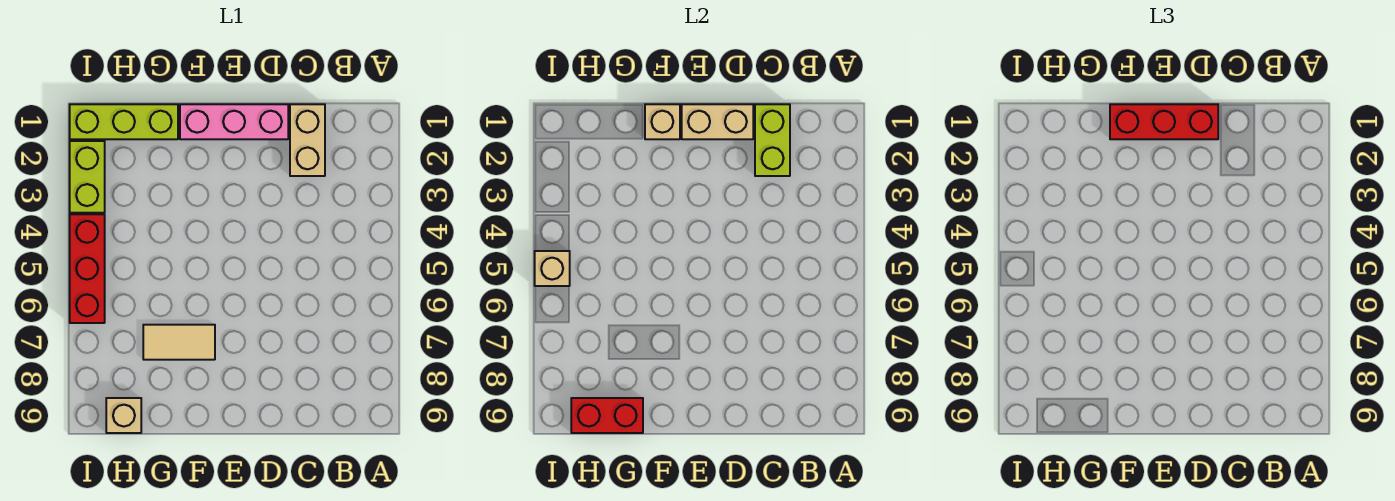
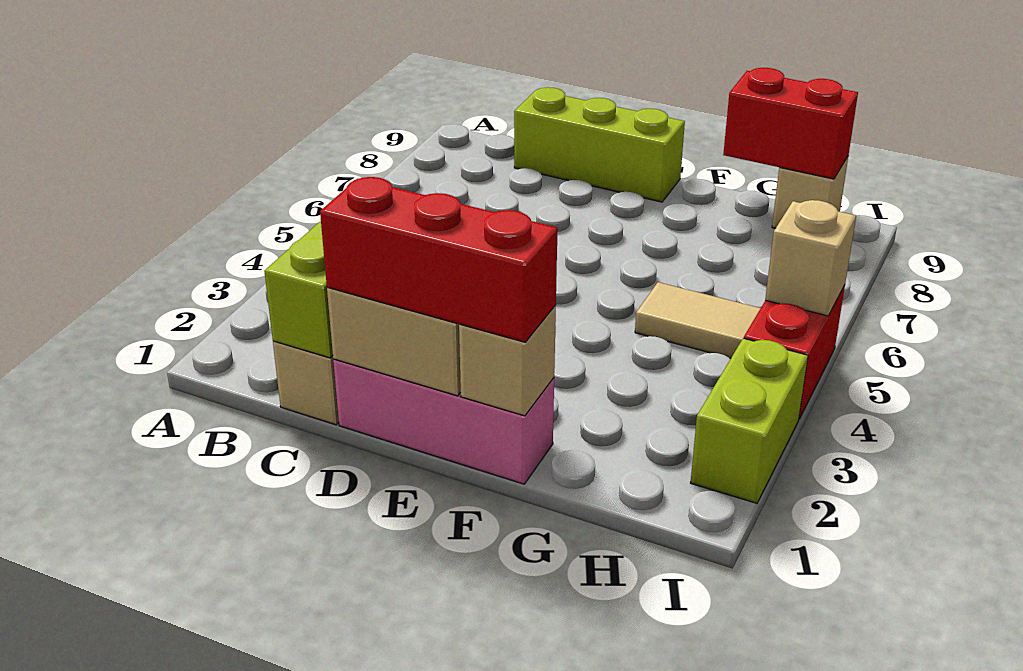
tan tile F7:G7 level 1 -> tan tile G5:H5 level 1
lime brick G1:I1 level 1 -> lime brick C9:E9 level 1
red brick I4:I6 level 1 -> red brick I4:I5 level 1

